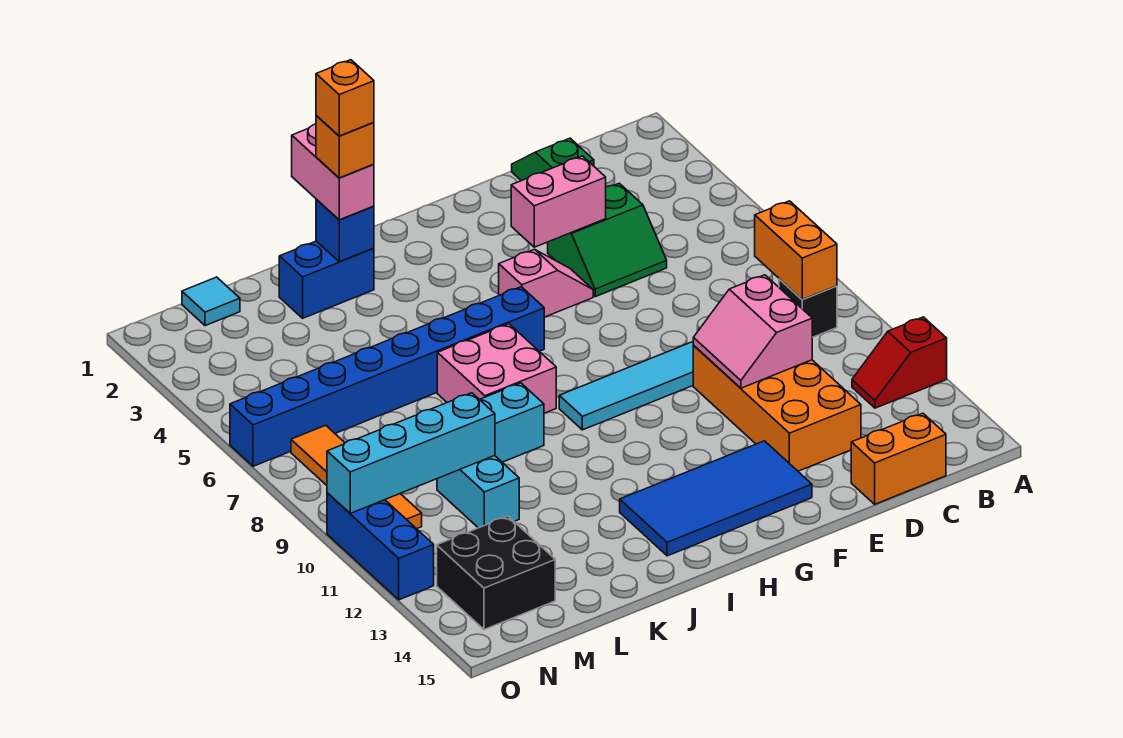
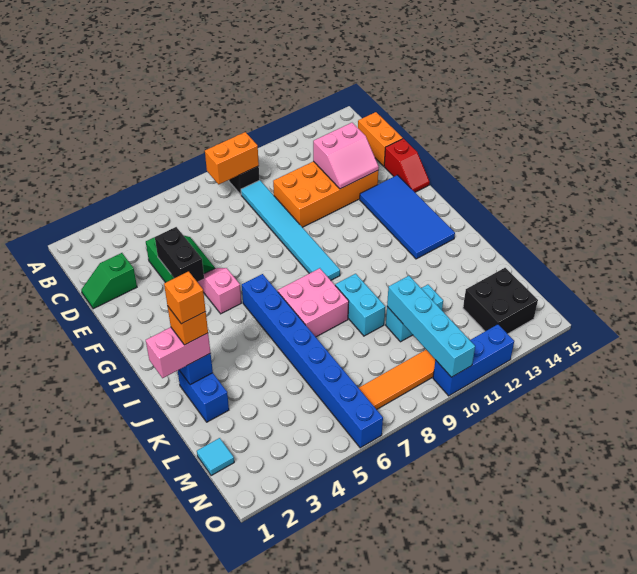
red slope A12:B12 level 1 top A -> red slope E15:F15 level 1 top E
pink slope D10:E11 level 2 top D -> pink slope D12:E13 level 2 top D
pink brick E4:F4 level 2 -> black brick E4:F4 level 2

